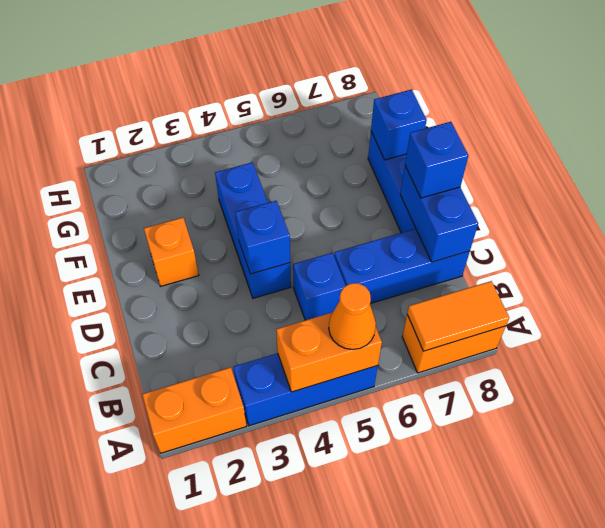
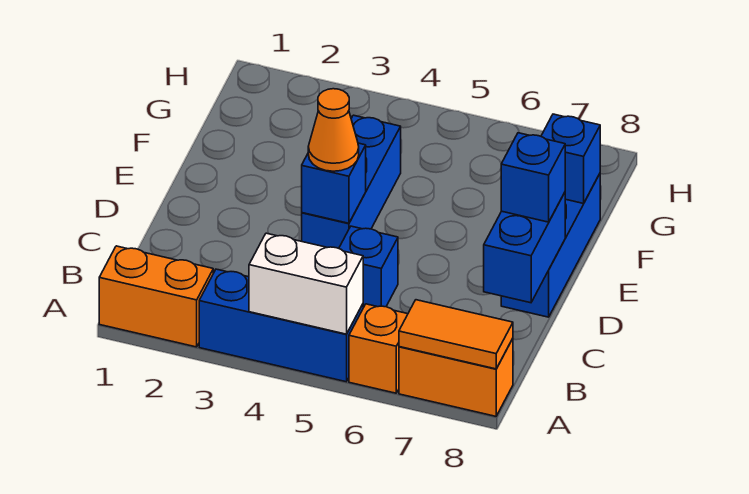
orange brick A4:A5 level 2 -> white brick A4:A5 level 2
orange cone A5 level 3 -> orange cone D4 level 3
blue brick C6:C8 level 1 -> none
orange brick E2 level 1 -> orange brick A6 level 1

